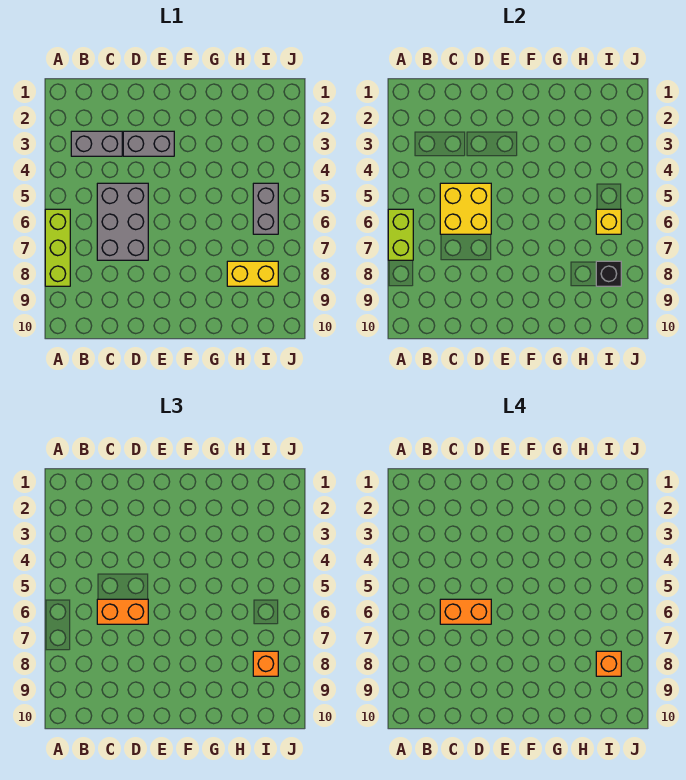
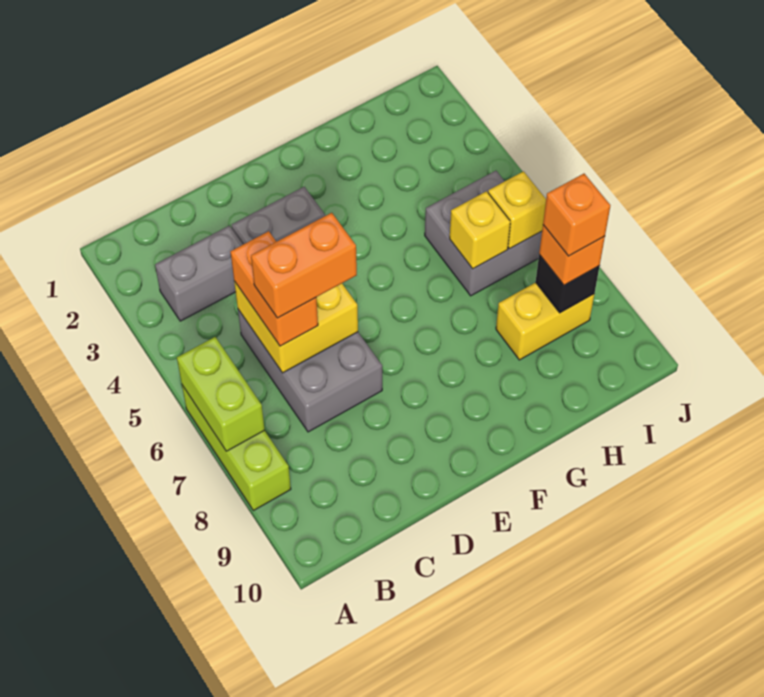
orange brick C6:D6 level 3 -> orange brick C5:C6 level 3
none -> yellow brick H6 level 2
grey brick I5:I6 level 1 -> grey brick H5:I6 level 1

